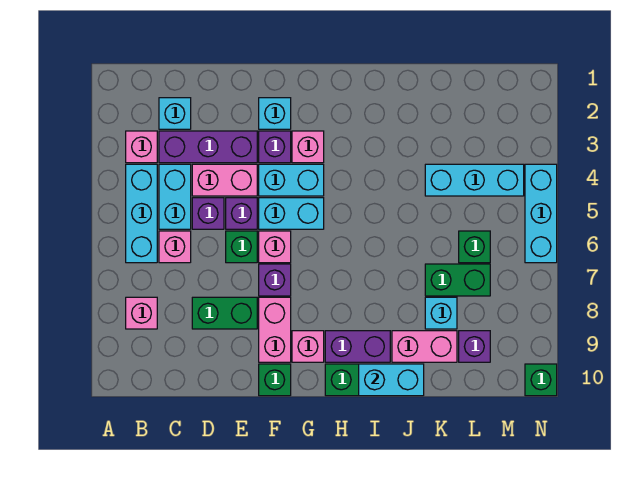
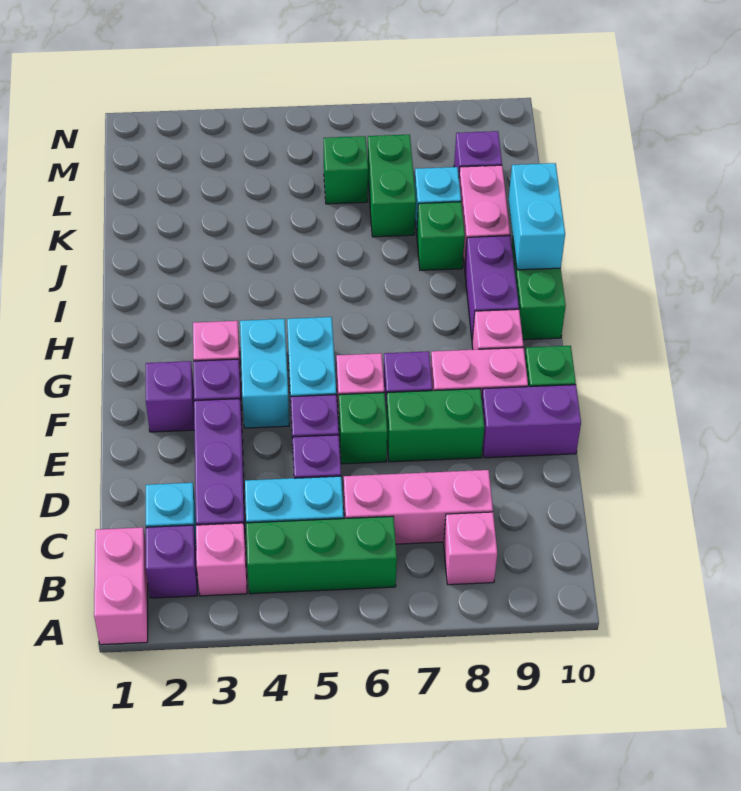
none -> purple brick B2 level 1
cyan brick B4:B6 level 1 -> green brick B4:B6 level 1
pink brick C6 level 1 -> pink brick C6:C8 level 1
pink brick D4:E4 level 1 -> pink brick A1:B1 level 1
green brick D8:E8 level 1 -> green brick E7:E8 level 1
none -> purple brick E9:E10 level 1
cyan brick F2 level 1 -> purple brick F2 level 1
cyan brick K4:M4 level 1 -> none
cyan brick N4:N6 level 1 -> none
green brick N10 level 1 -> green brick J8 level 1

